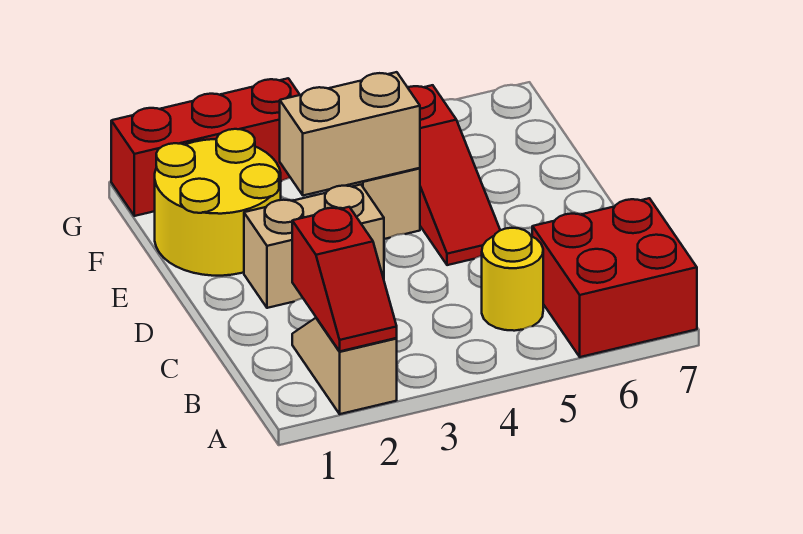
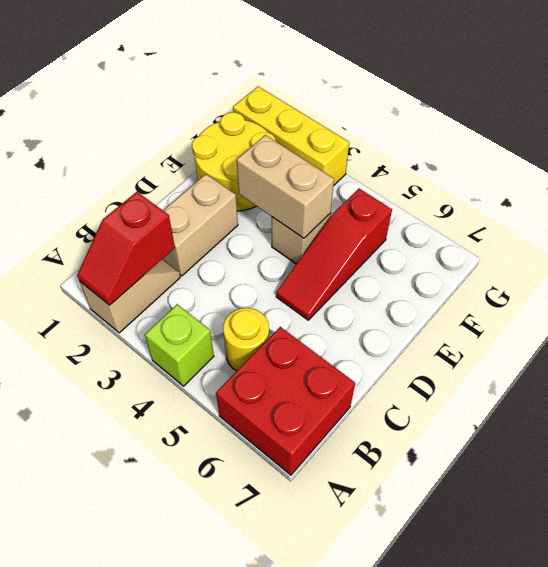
none -> lime brick A4 level 1
tan brick D2:D3 level 1 -> tan brick C2:D2 level 1
red brick G1:G3 level 1 -> yellow brick G1:G3 level 1

